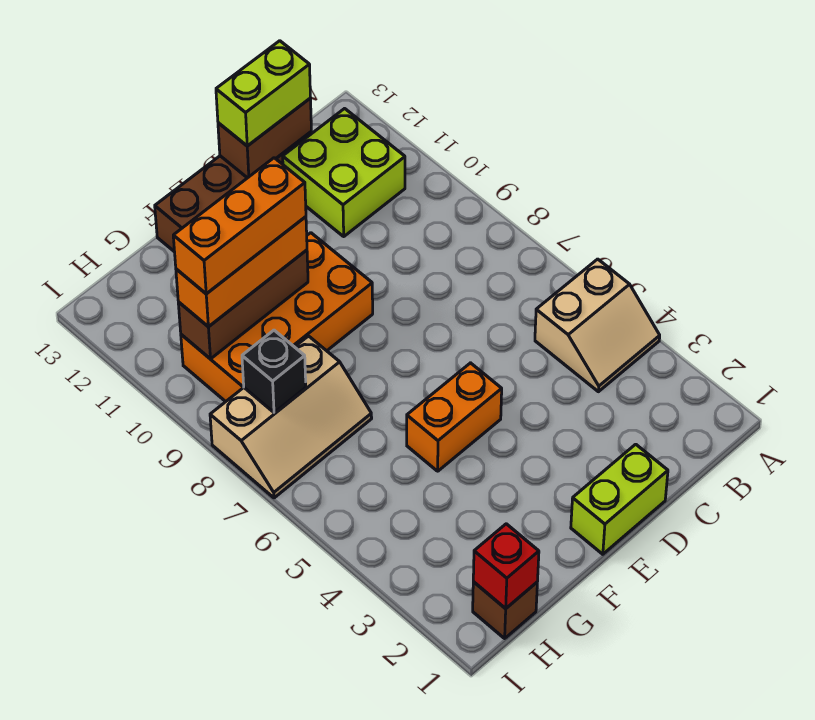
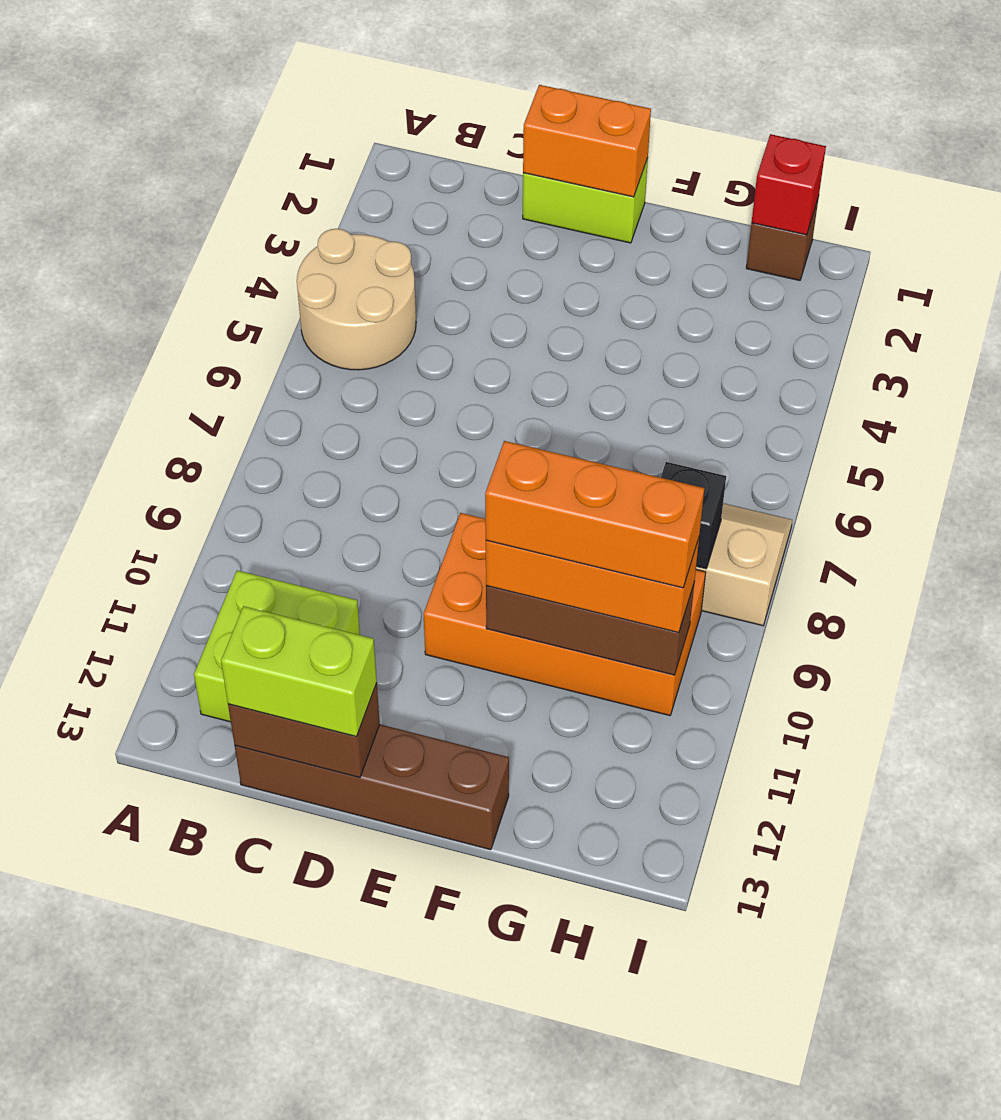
tan slope A4:B5 level 1 top 5 -> tan round brick A4:B5 level 1
orange brick E5:F5 level 1 -> orange brick D1:E1 level 2

